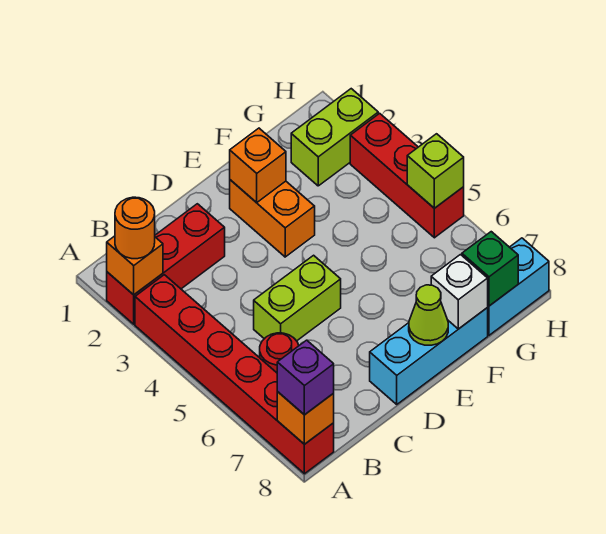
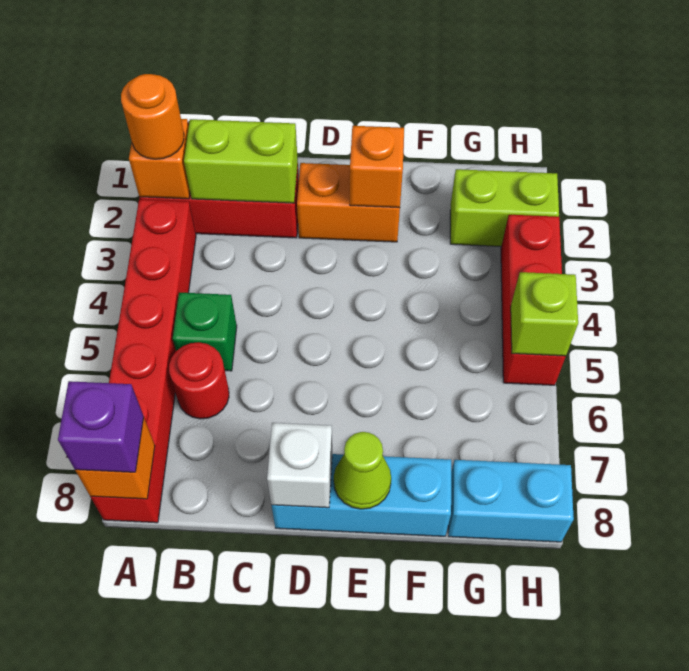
lime brick C5:D5 level 1 -> lime brick B2:C2 level 2
orange brick E2:E3 level 1 -> orange brick D2:E2 level 1
white brick F8 level 2 -> white brick D8 level 2
green brick G8 level 2 -> green brick B5 level 1

